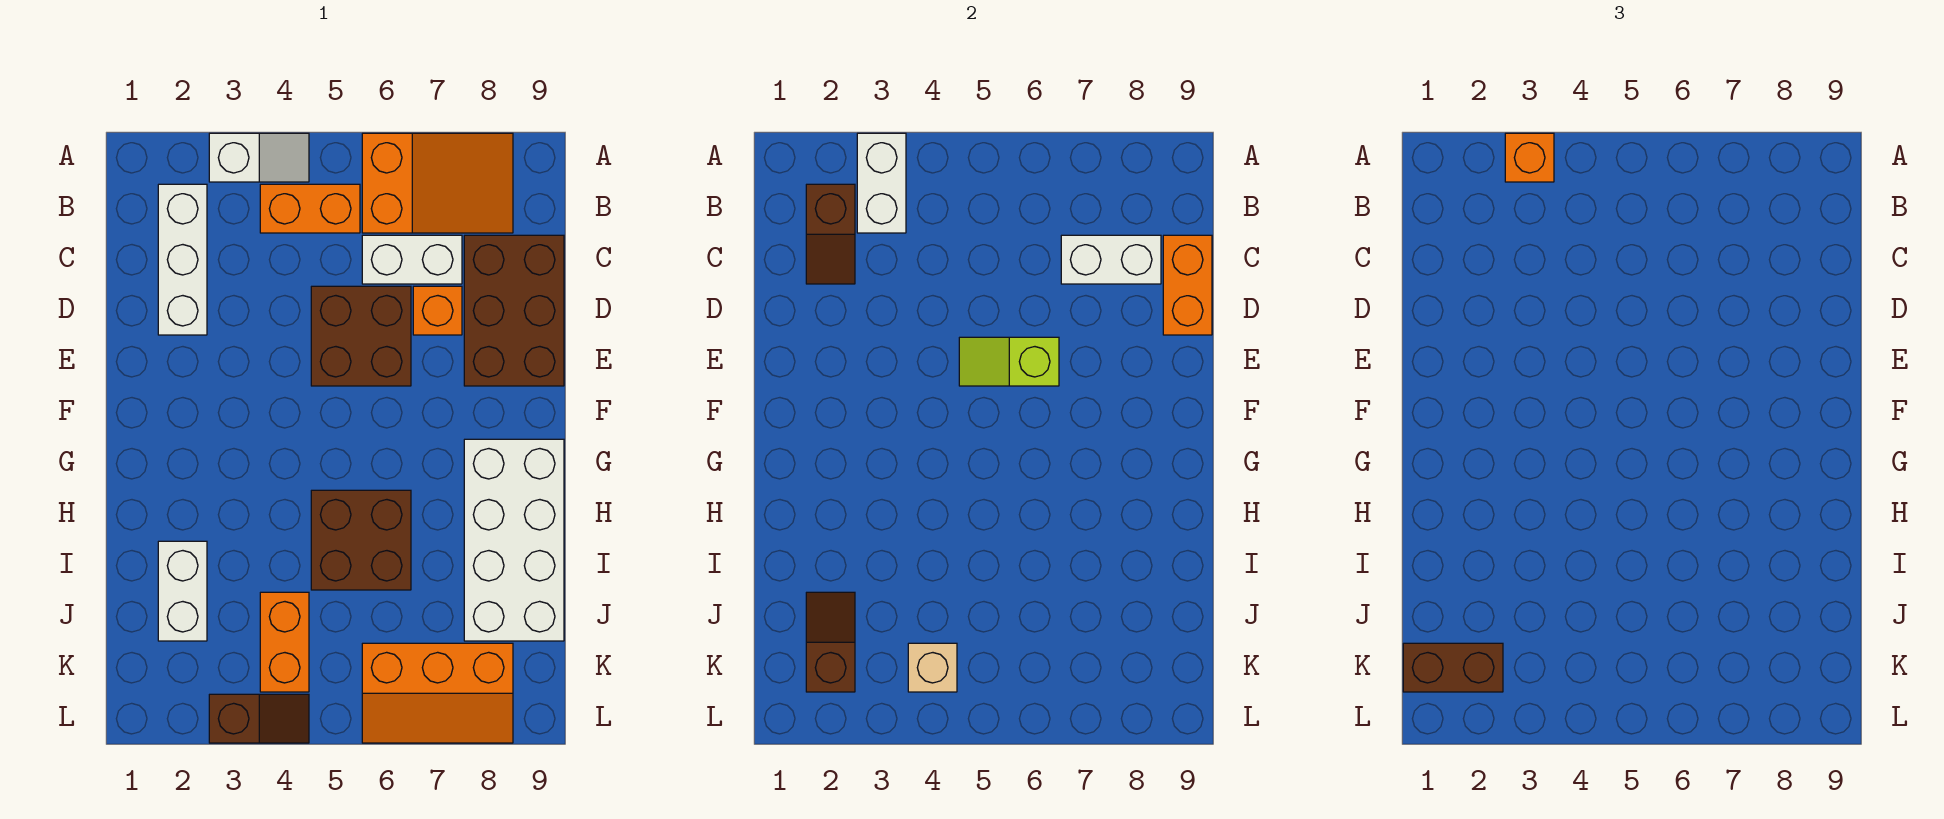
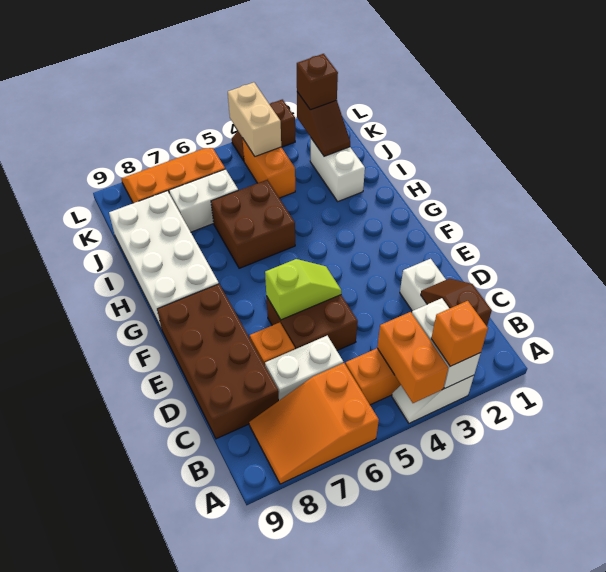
white brick C7:C8 level 2 -> white brick J6:J7 level 1
brown brick C8:E9 level 1 -> brown brick C8:F9 level 1
orange brick C9:D9 level 2 -> orange brick A4:B4 level 2
brown brick K1:K2 level 3 -> brown brick K2 level 3
tan brick K4 level 2 -> tan brick K4:L4 level 2

